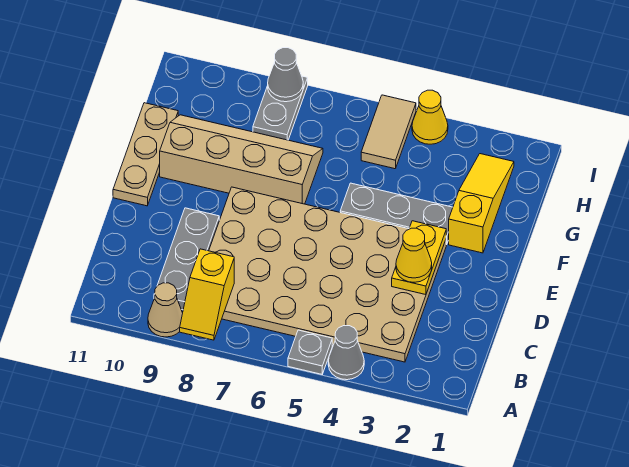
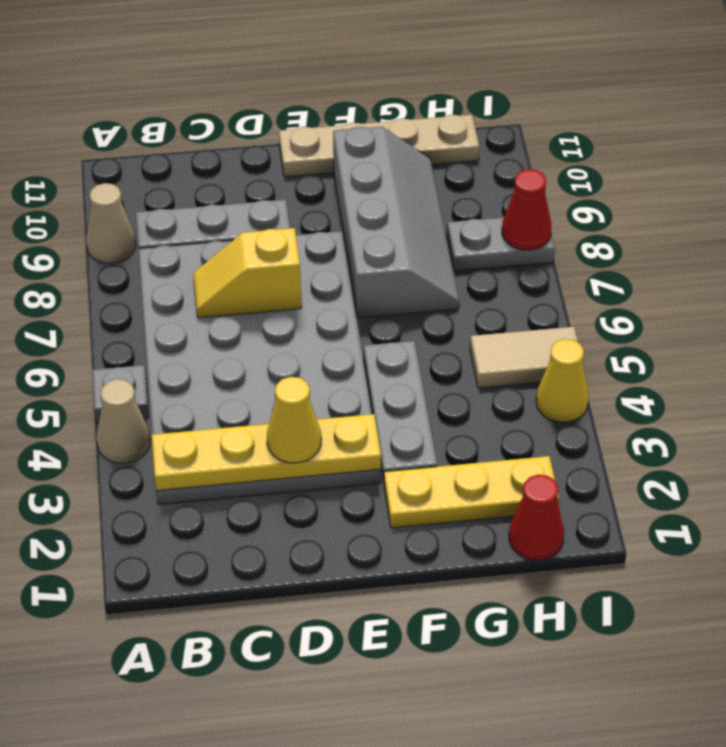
grey cone A4 level 1 -> tan cone A4 level 1
yellow slope A8:B8 level 2 top B -> yellow slope C7:D7 level 2 top D
tan plate B3:E8 level 1 -> grey plate B3:E8 level 1
yellow plate D3:E3 level 2 -> yellow plate B3:E3 level 2
tan plate E11:G11 level 1 -> tan plate E11:H11 level 1
yellow slope F2:H2 level 1 top F -> yellow plate F2:H2 level 1
tan slope F7:G10 level 1 top F -> grey slope F7:G10 level 1 top F
none -> red cone H1 level 1
grey cone I8 level 2 -> red cone I8 level 2

